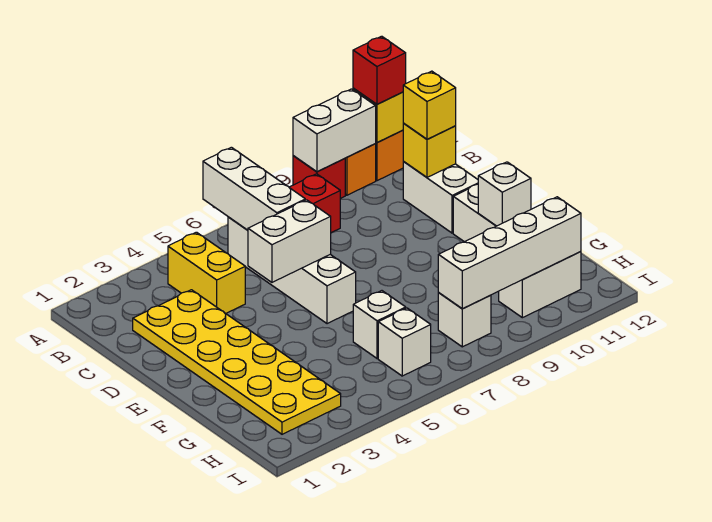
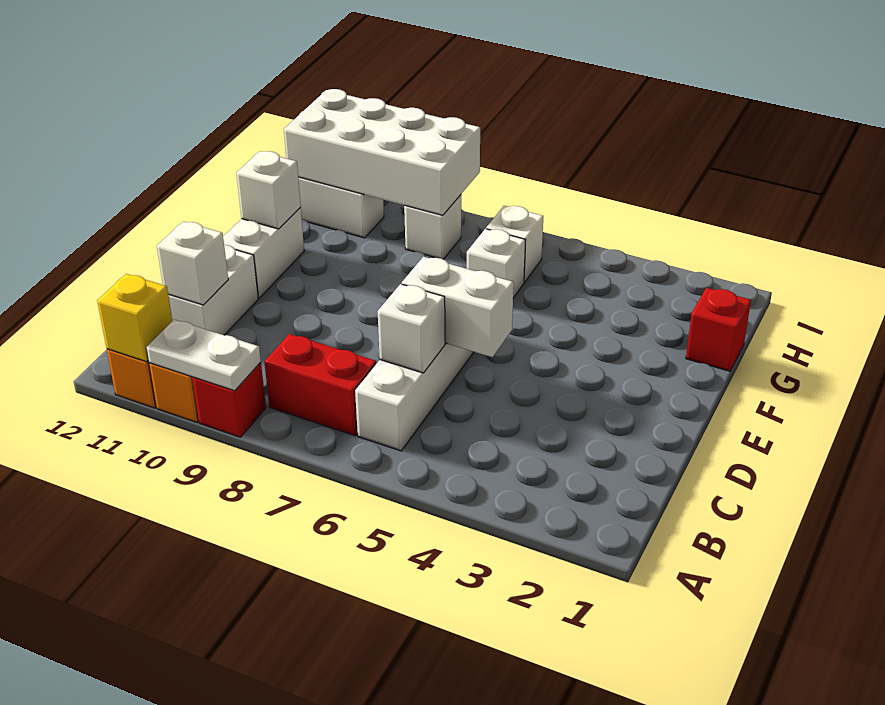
white brick A6:C6 level 2 -> white brick C6 level 2
white brick A9:A10 level 2 -> white plate A9:A10 level 2
red brick A11 level 3 -> red brick G1 level 1
yellow brick B4:C4 level 1 -> none
yellow plate C2:H3 level 1 -> none
yellow brick C11 level 2 -> white brick C11 level 2
yellow brick C11 level 3 -> none
white brick H8:H11 level 2 -> white brick H8:I11 level 2

